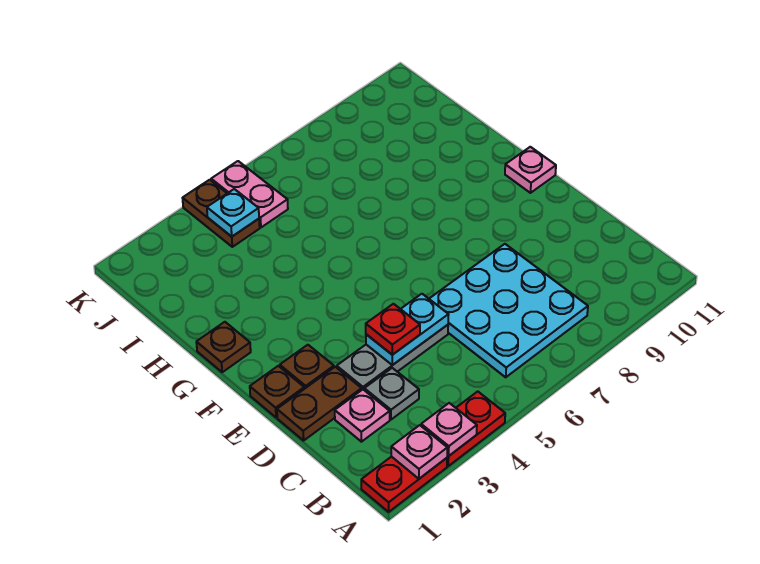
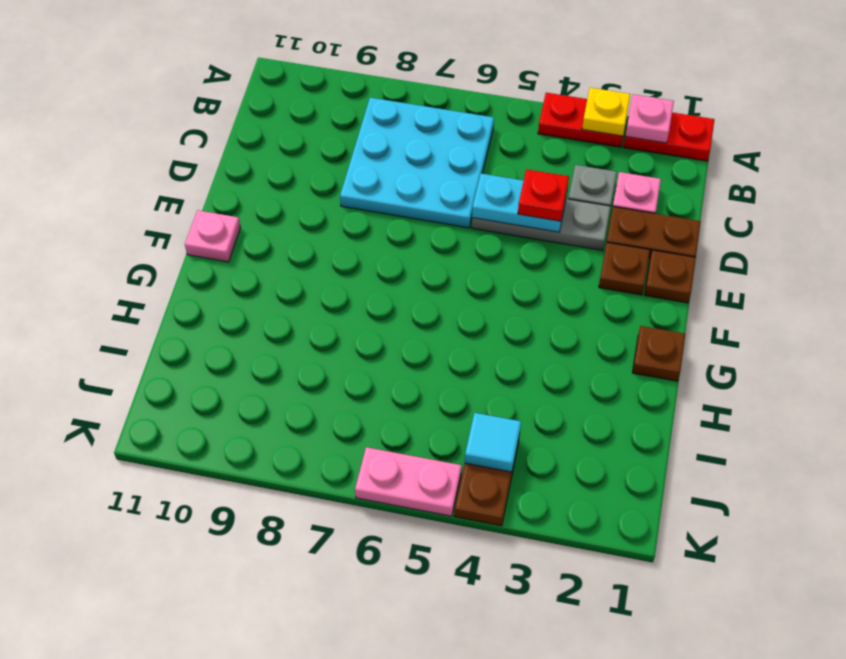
pink plate A3 level 2 -> yellow plate A3 level 2
cyan plate J4 level 2 -> cyan tile J4 level 2
pink plate J5:K5 level 1 -> pink plate K5:K6 level 1

